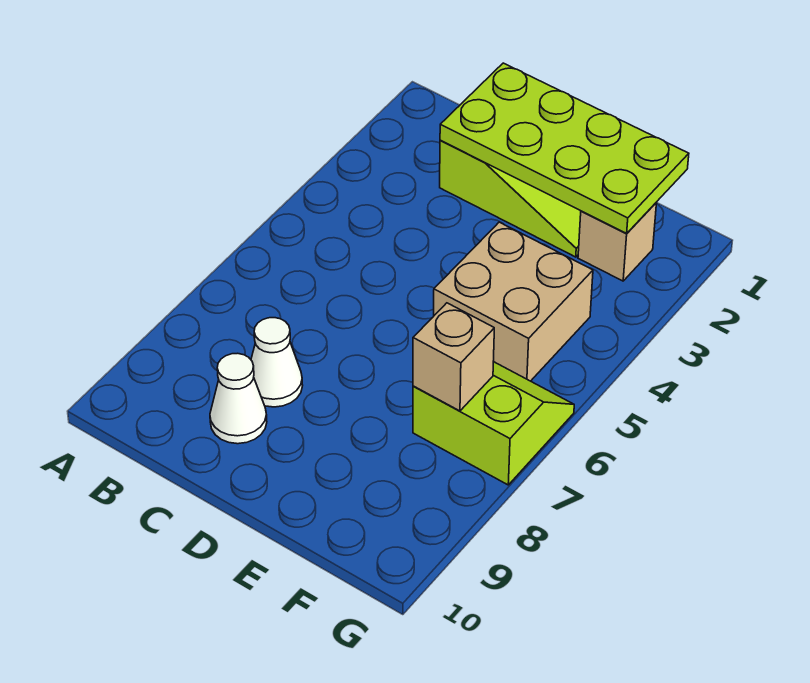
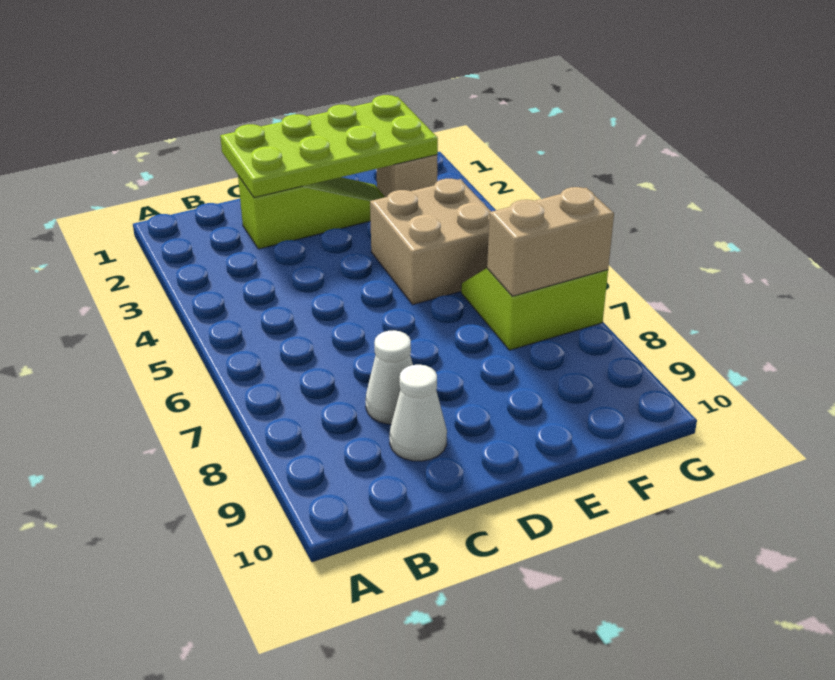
tan brick F7 level 2 -> tan brick F7:G7 level 2

